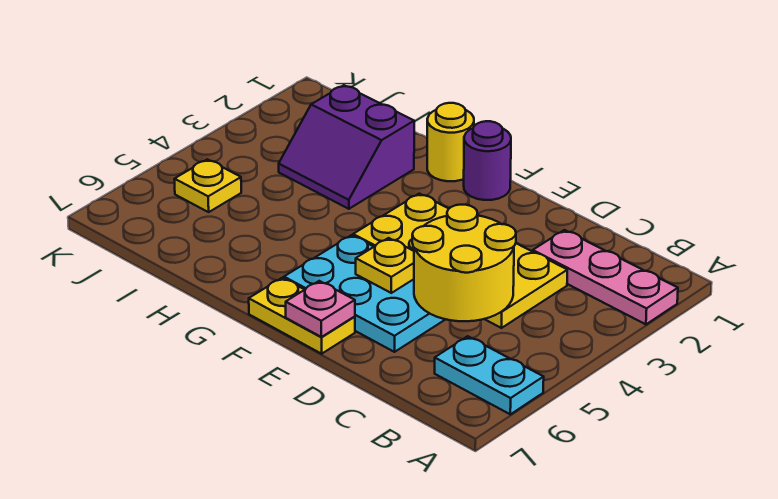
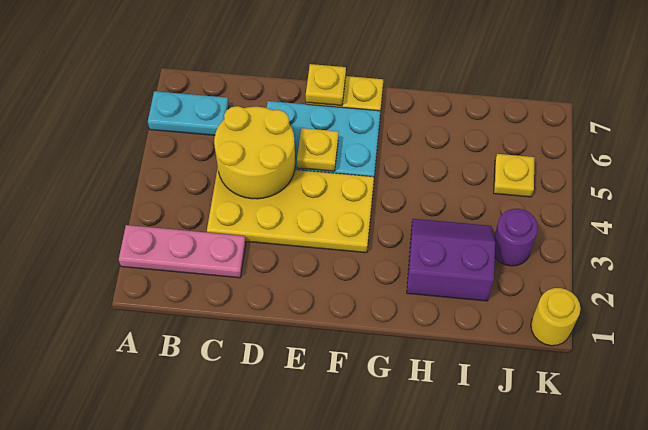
pink plate E7 level 2 -> yellow plate E7 level 2
purple round brick F1 level 1 -> purple round brick J3 level 1
yellow round brick G1 level 1 -> yellow round brick K1 level 1

